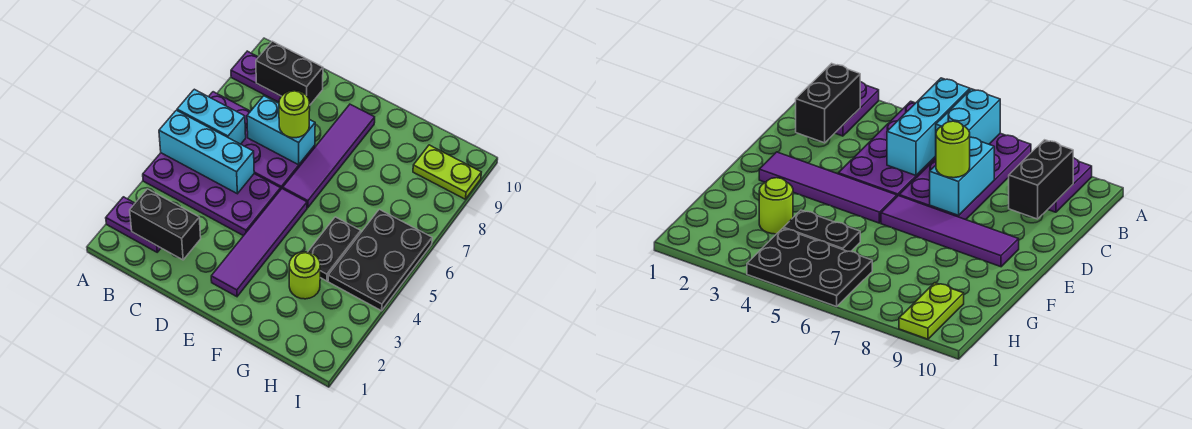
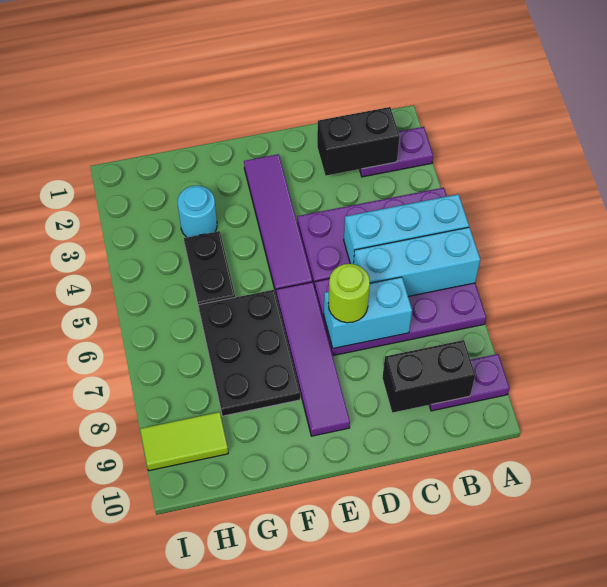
cyan brick A6:B6 level 2 -> cyan brick A6:C6 level 2
lime round brick G3 level 1 -> cyan round brick G3 level 1
black plate H4:I6 level 1 -> black plate F6:G8 level 1
lime plate H9:I9 level 1 -> lime tile H9:I9 level 1

